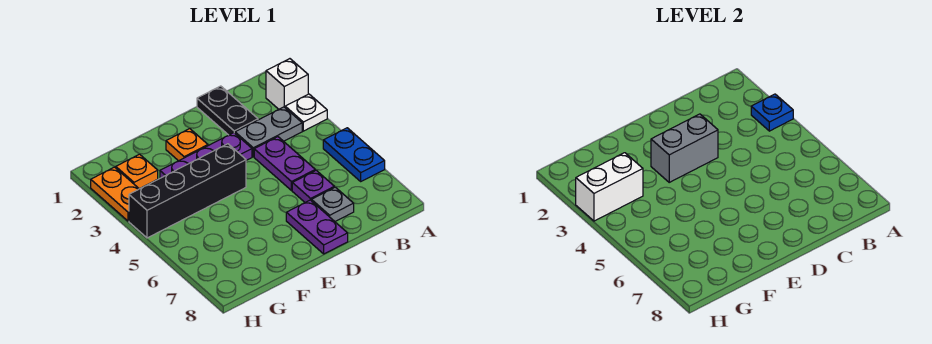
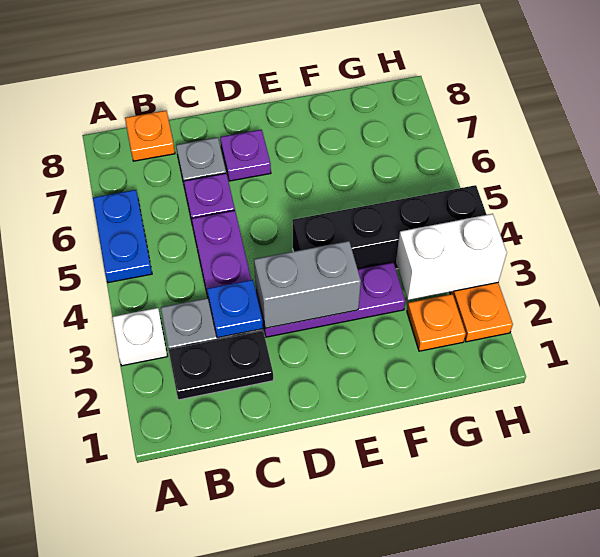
white brick A2 level 1 -> none
blue plate A3 level 2 -> blue plate C3 level 2
black plate C1:C2 level 1 -> black plate B2:C2 level 1
purple plate D7:D8 level 1 -> purple plate D7 level 1
orange plate E2 level 1 -> orange plate B8 level 1

